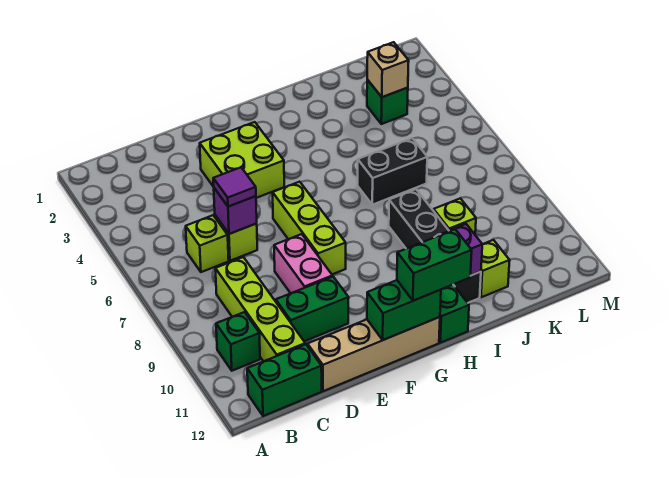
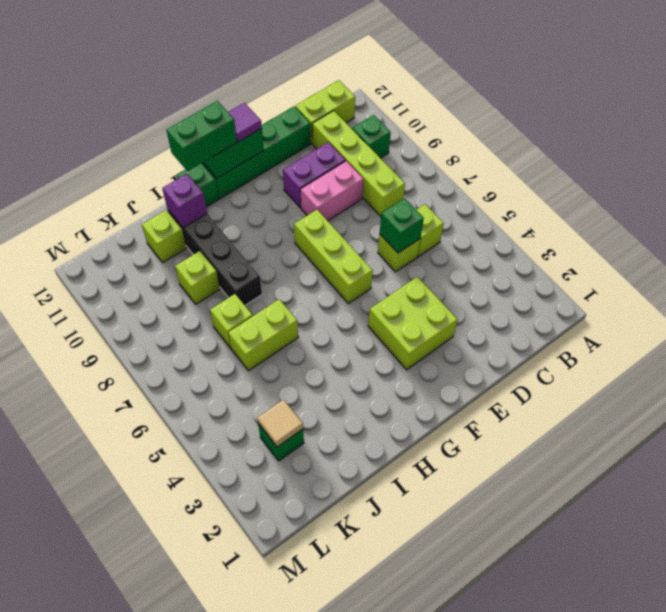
green brick B12:C12 level 1 -> lime brick B12:C12 level 1
purple brick D6 level 2 -> green brick D6 level 2
purple tile D6 level 3 -> purple tile F12 level 3
green brick D10:E10 level 1 -> purple brick D10:E10 level 1
tan brick D12:G12 level 1 -> green brick D12:G12 level 1
pink brick E8:E9 level 1 -> pink brick D9:E9 level 1
black brick I6:J6 level 1 -> lime brick I6:J6 level 1
none -> lime brick J7 level 1
tan brick K3 level 2 -> tan tile K3 level 2

